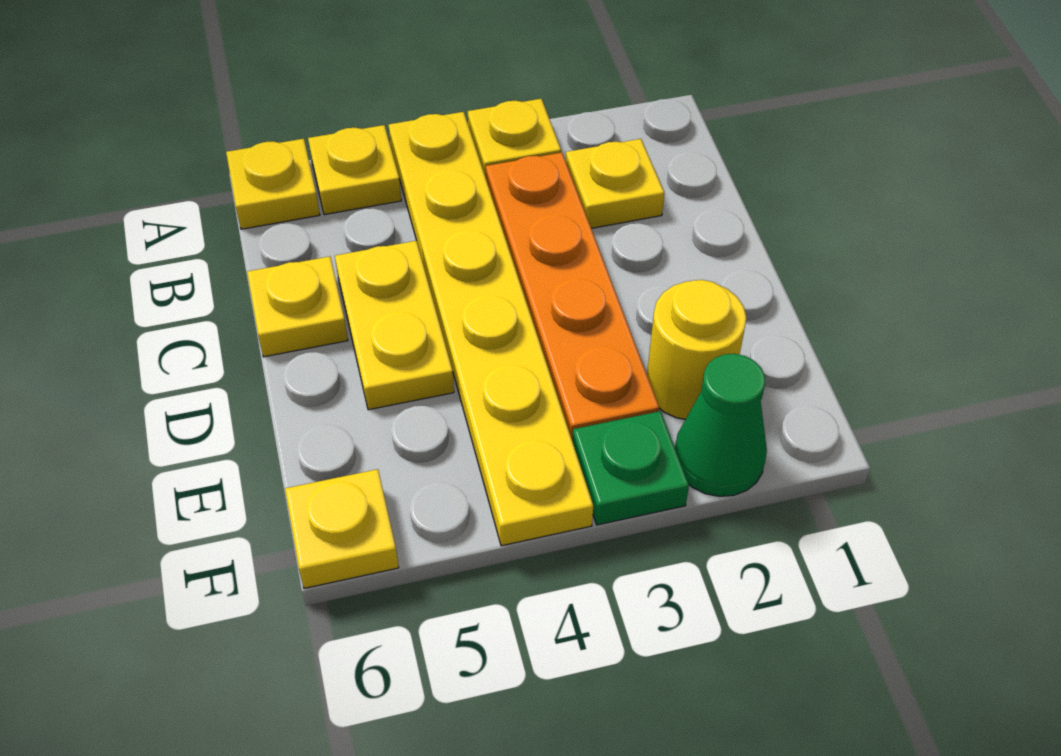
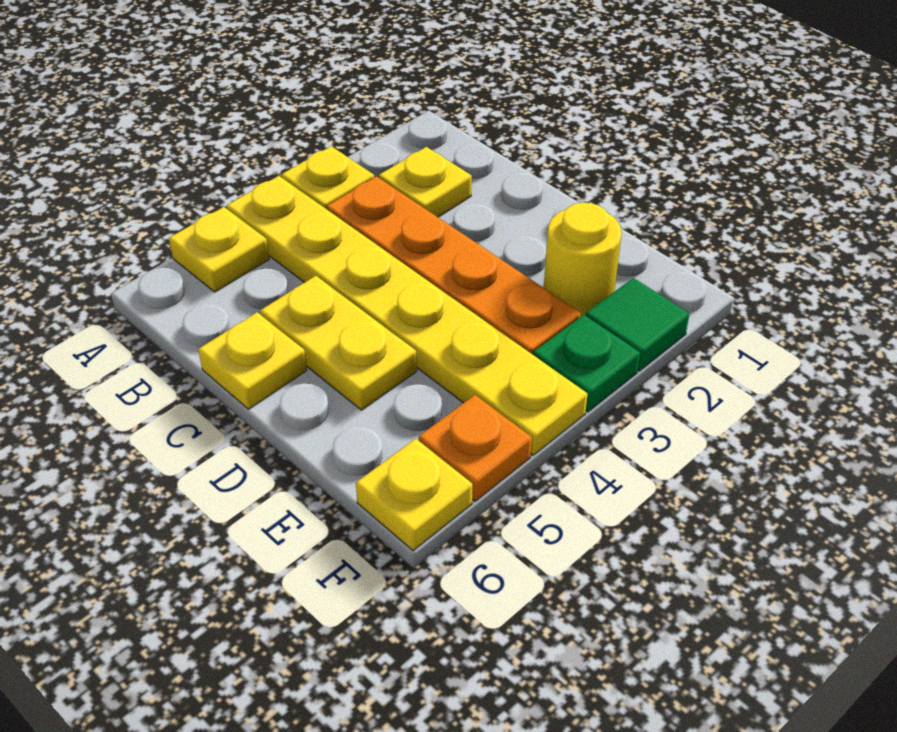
yellow plate A6 level 1 -> none
green cone F2 level 1 -> green tile F2 level 1
none -> orange plate F5 level 1

